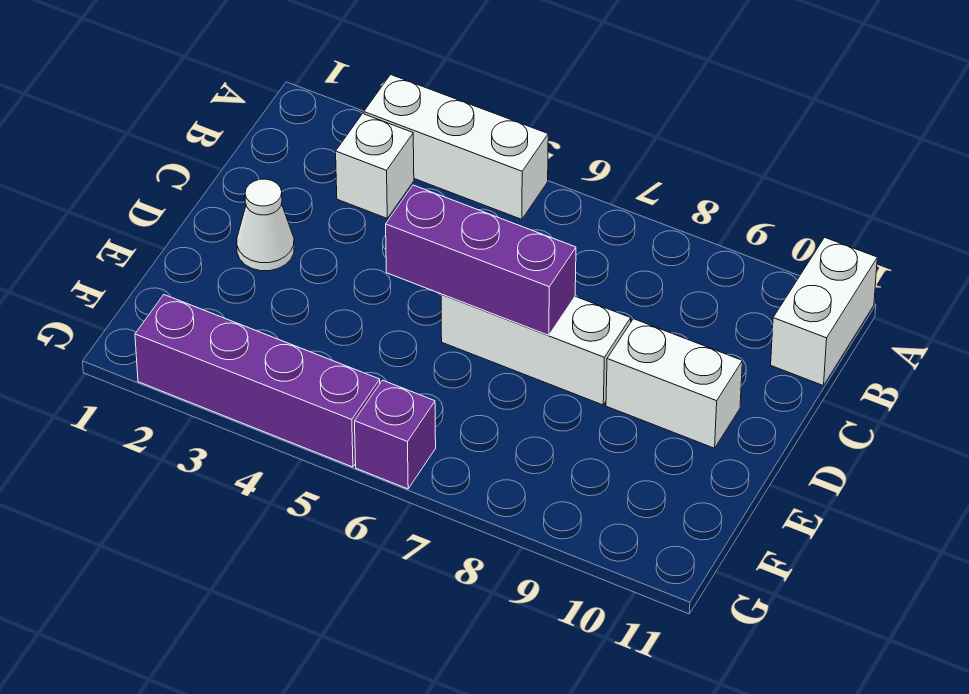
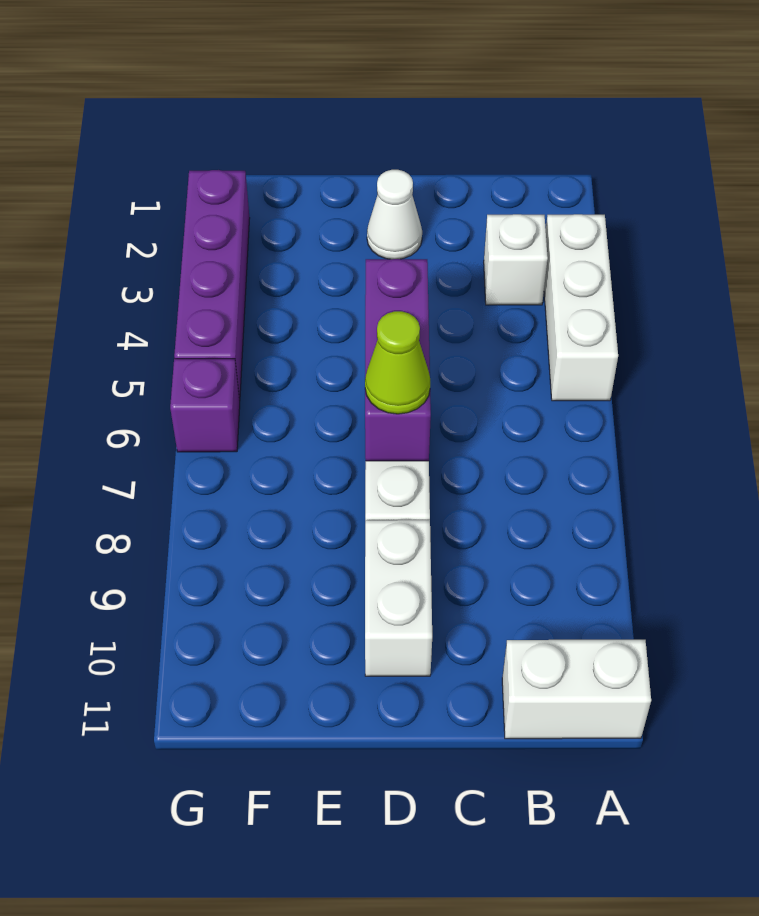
none -> lime cone D7 level 3

